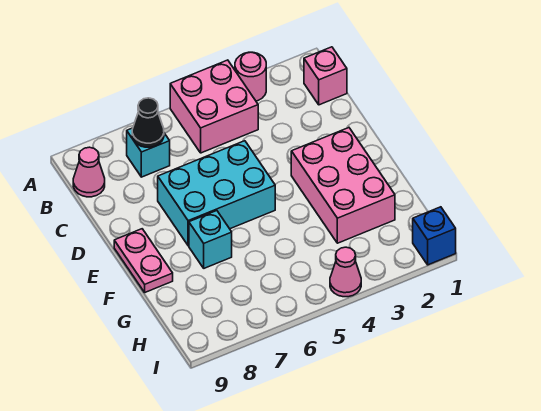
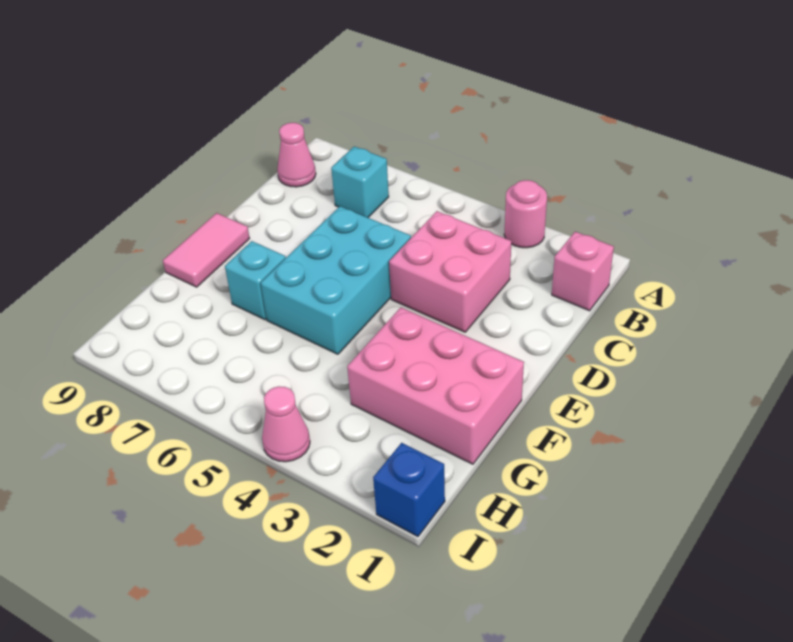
pink brick A4:B5 level 1 -> pink brick C3:D4 level 1
black cone B7 level 2 -> none
cyan brick D5:E7 level 1 -> cyan brick D5:F6 level 1
pink brick E2:G3 level 1 -> pink brick F1:G3 level 1
pink plate E9:F9 level 1 -> pink tile E9:F9 level 1

